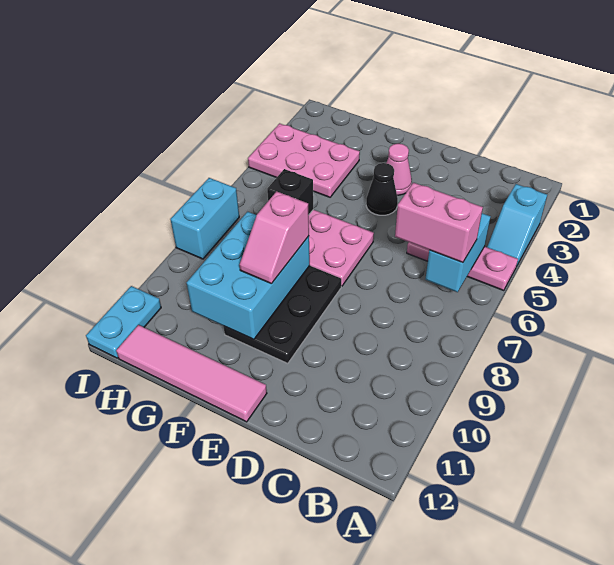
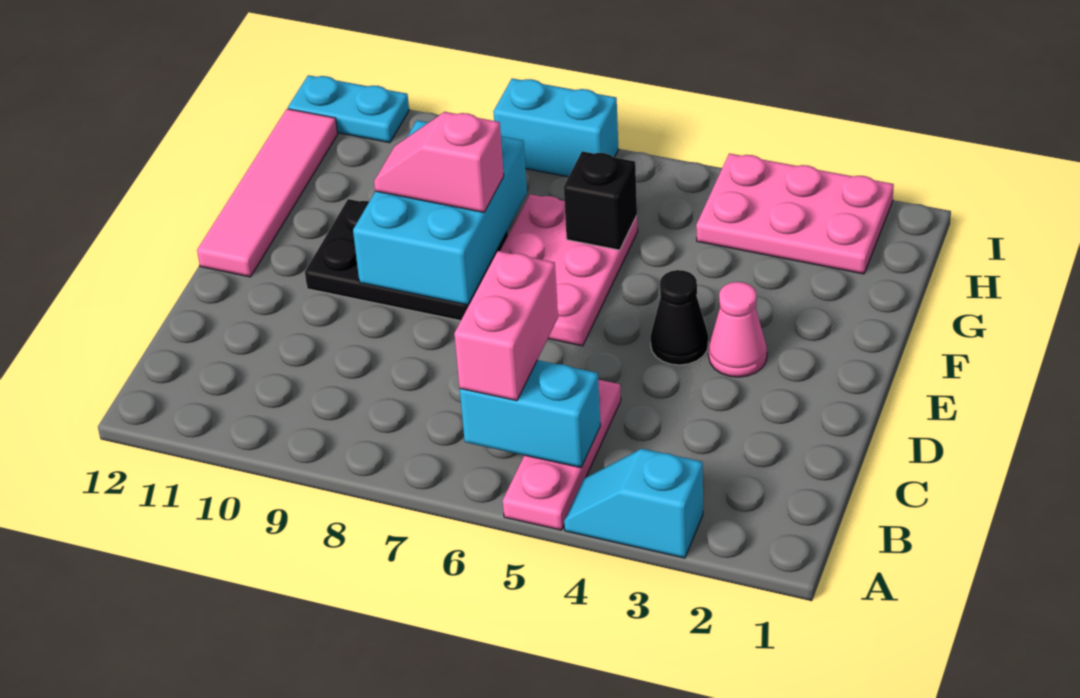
cyan brick F8:G10 level 2 -> cyan brick E8:G9 level 2
pink plate G3:I4 level 1 -> pink plate H2:I4 level 1

